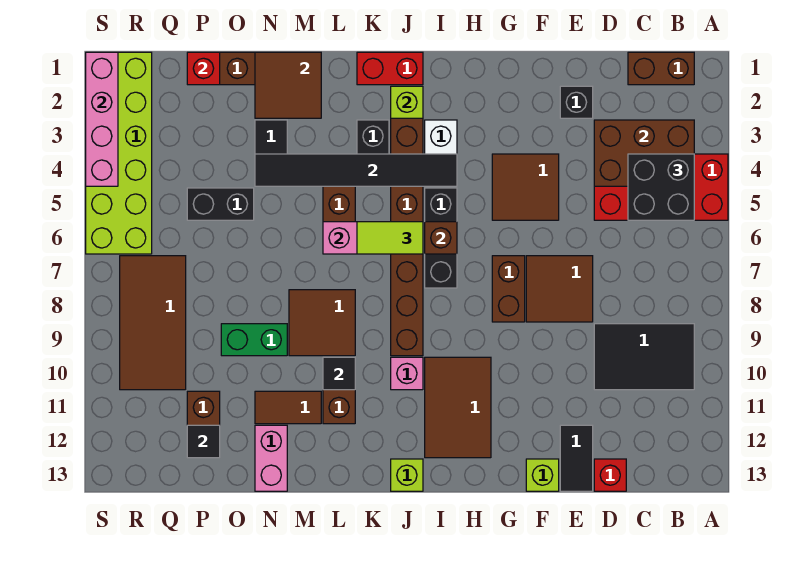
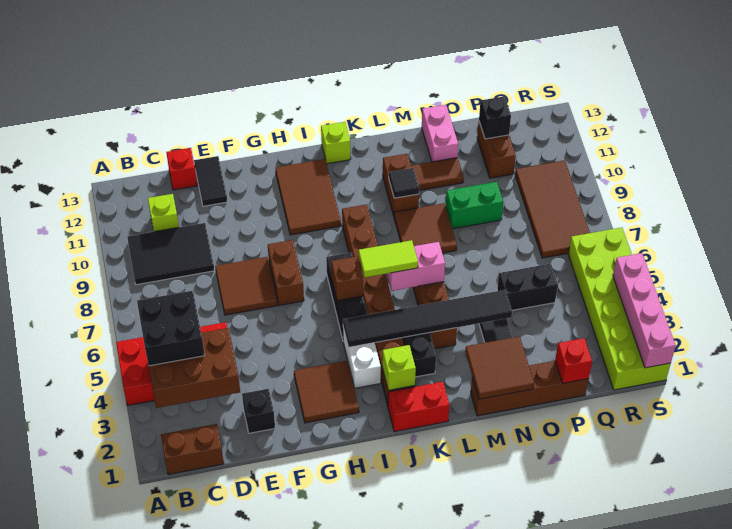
brown tile F4:G5 level 1 -> brown tile G2:H3 level 1
lime brick F13 level 1 -> lime brick C11 level 1
pink brick J10 level 1 -> none
black tile P12 level 2 -> black brick P12 level 2

